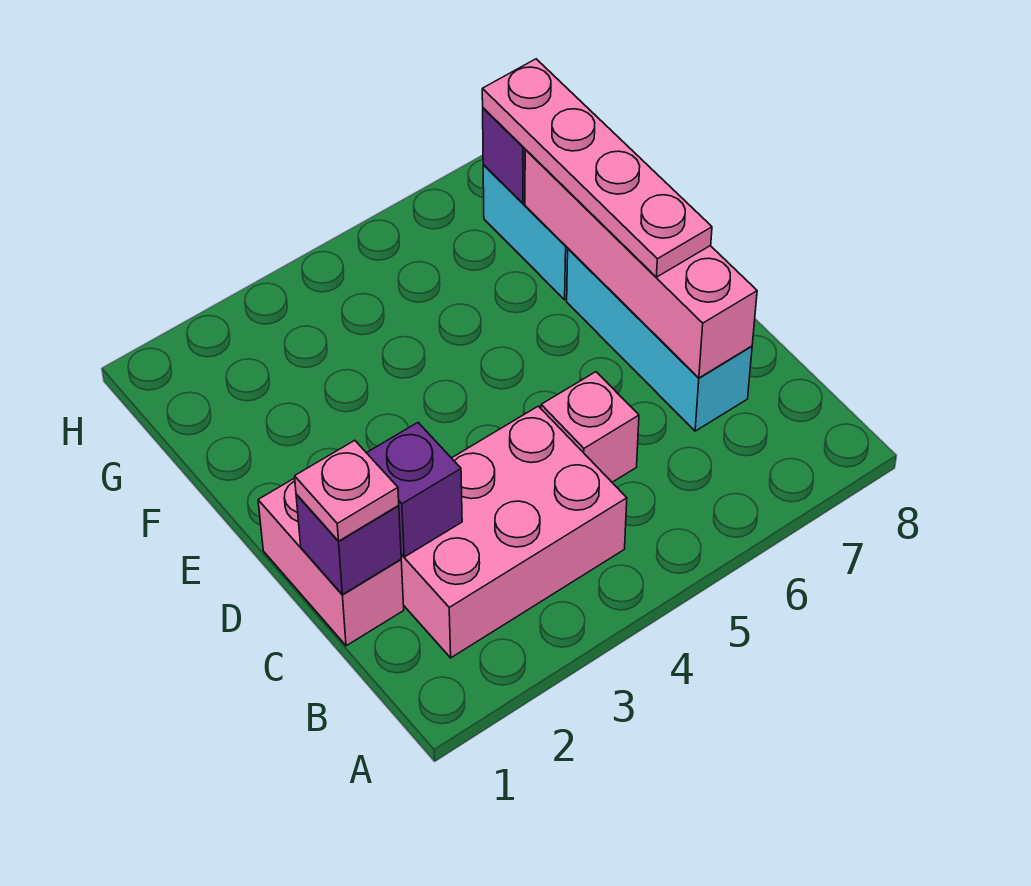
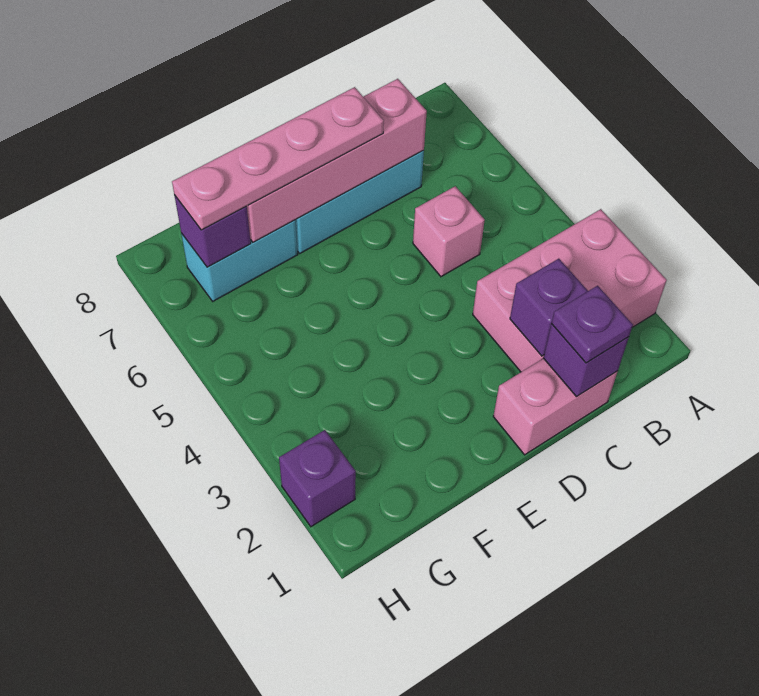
pink brick B2:C4 level 1 -> pink brick A2:C3 level 1
pink plate C1 level 3 -> purple plate C1 level 3
none -> purple brick H2 level 1

